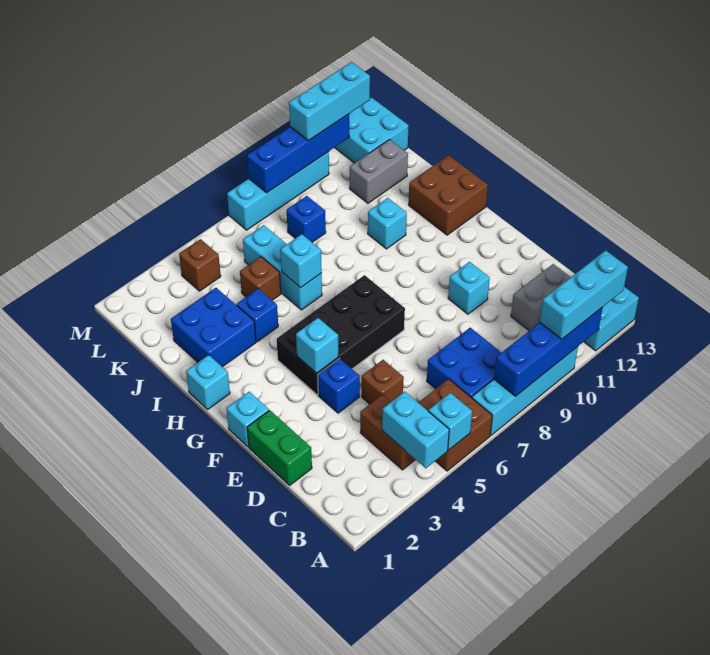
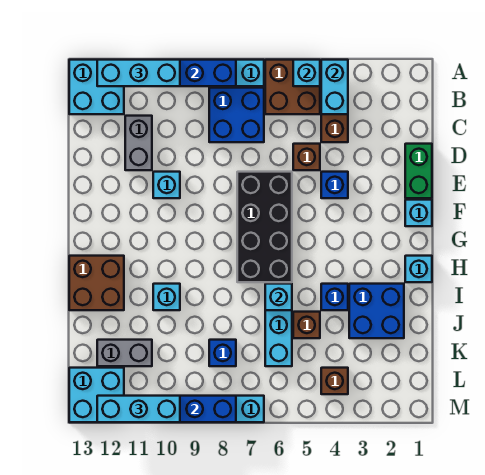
grey brick C11:C12 level 1 -> grey brick C11:D11 level 1
black brick F4:G7 level 1 -> black brick E6:H7 level 1
cyan brick F4 level 2 -> none

